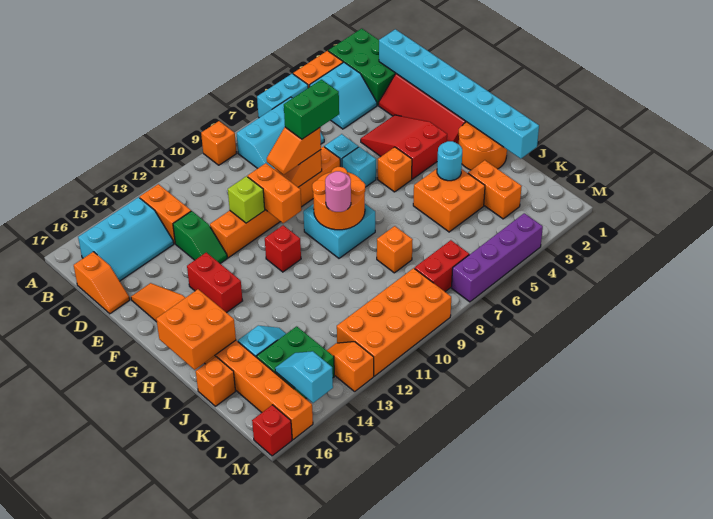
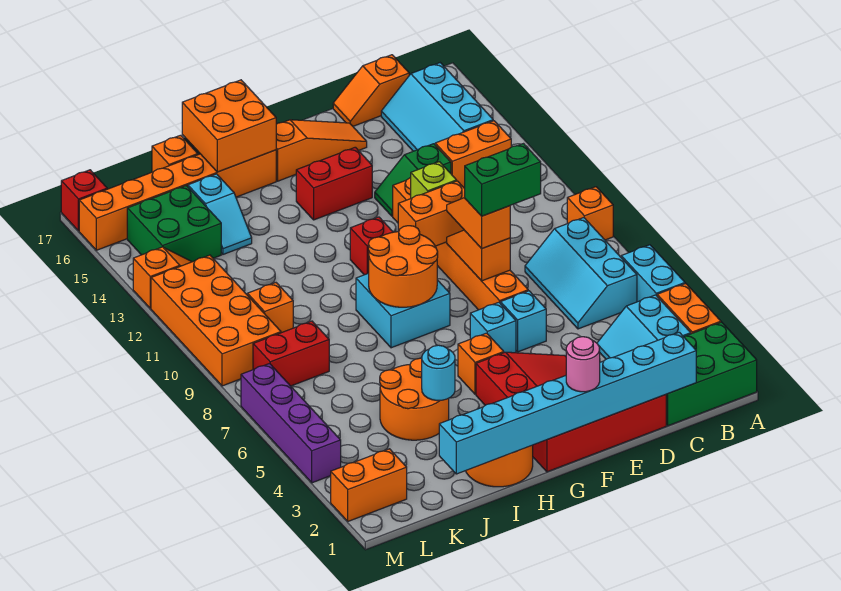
green brick E7:E8 level 4 -> green brick D8:E8 level 4
pink round brick H9 level 3 -> pink round brick F1 level 3
orange brick I4:J5 level 1 -> orange round brick I4:J5 level 1
orange brick J3:K3 level 1 -> orange brick L2:M2 level 1
orange brick J8 level 1 -> orange brick K10 level 1
red brick L7:L8 level 1 -> red brick K8:L8 level 1
cyan slope L15:M15 level 2 top M -> none

